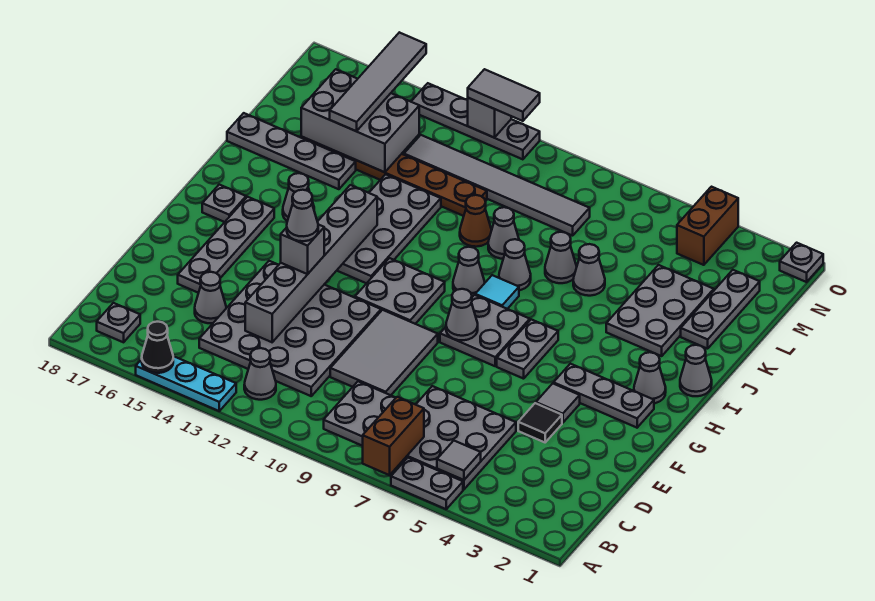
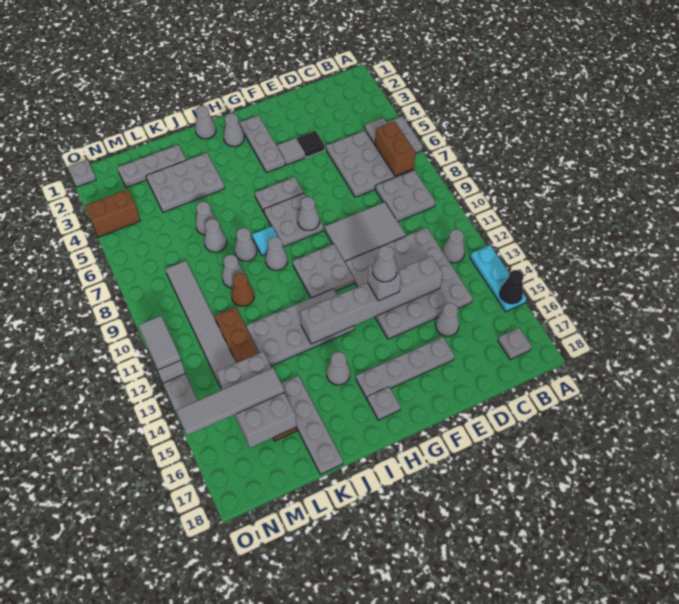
brown brick A7:B7 level 2 -> brown brick B6:B7 level 2

